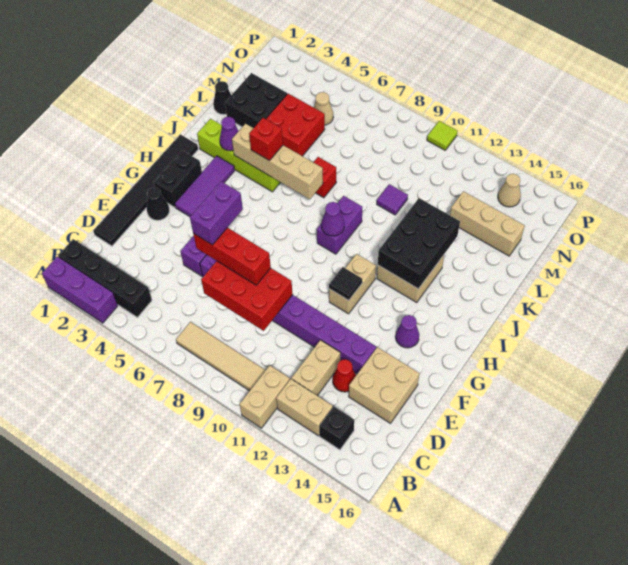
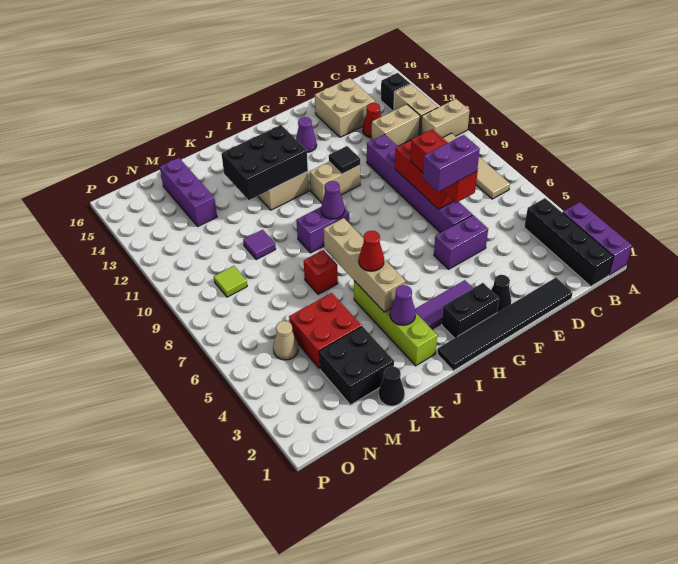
purple brick E6:E13 level 1 -> purple brick E6:E11 level 1
red brick J5 level 3 -> red cone J5 level 3
tan brick M13:M15 level 1 -> purple brick M13:M15 level 1
tan cone O14 level 1 -> none
lime tile P10 level 1 -> lime tile N9 level 1

